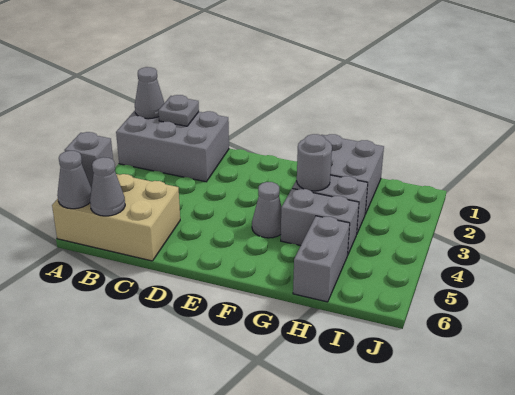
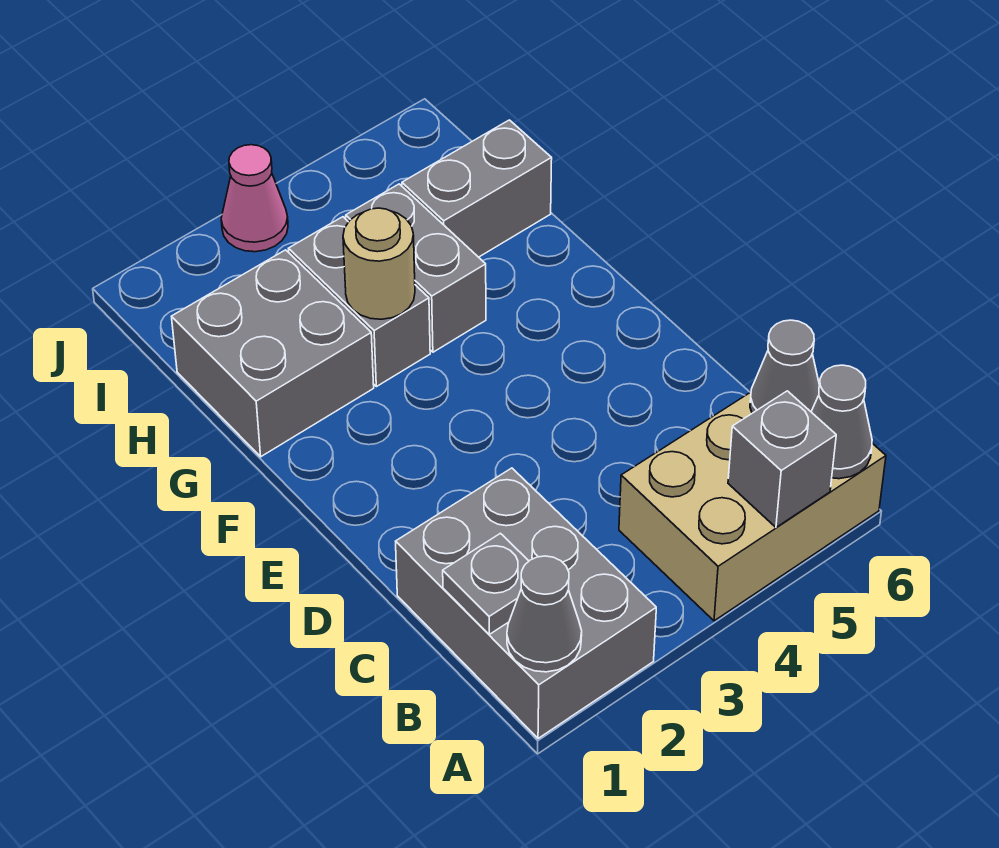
tan brick A5:C6 level 1 -> tan brick A4:B6 level 1
grey cone F4 level 1 -> none
grey round brick G3 level 2 -> tan round brick G3 level 2
none -> pink cone J3 level 1

